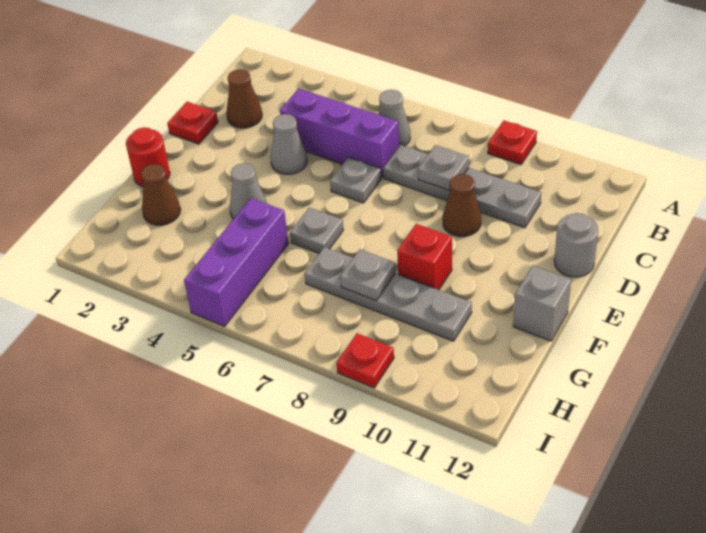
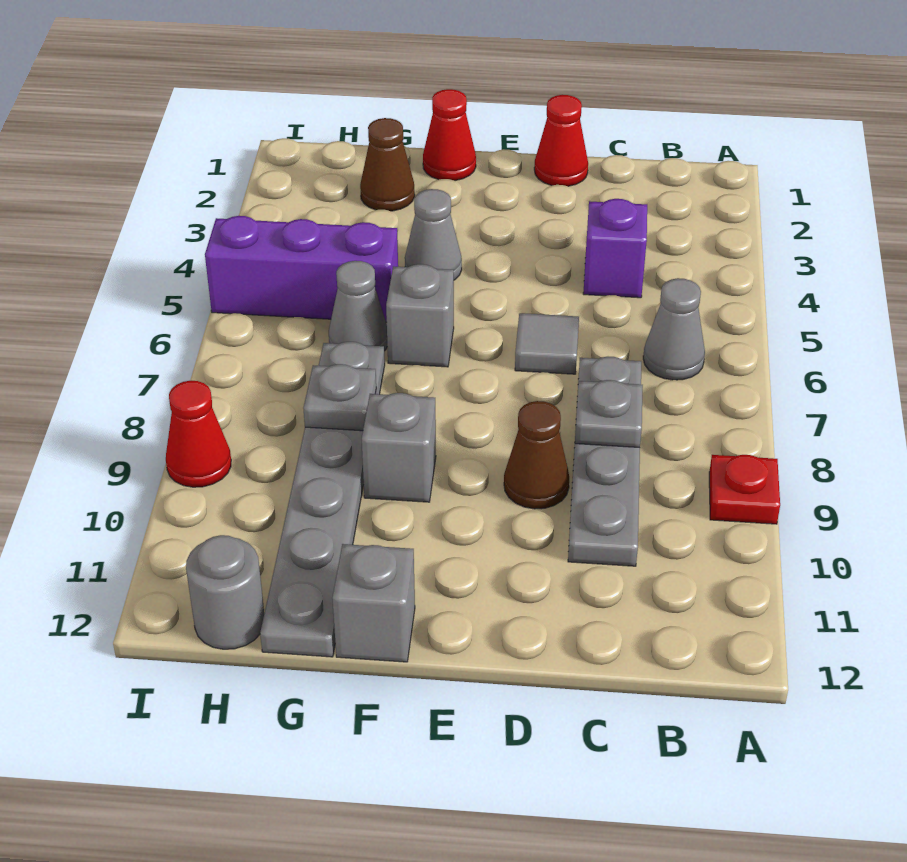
brown cone C2 level 1 -> none
purple brick C4:C6 level 1 -> purple brick C4 level 1
red plate D1 level 1 -> red cone D1 level 1
grey cone D4 level 1 -> grey cone G6 level 1
grey plate D6 level 1 -> grey tile D6 level 1
grey round brick D12 level 1 -> grey round brick H12 level 1
red round brick F1 level 1 -> red cone F1 level 1
grey plate F6 level 1 -> grey brick F6 level 1
red brick F9 level 1 -> grey brick F9 level 1
grey plate G7:G10 level 1 -> grey plate G7:G12 level 1
red plate I9 level 1 -> red cone I9 level 1

